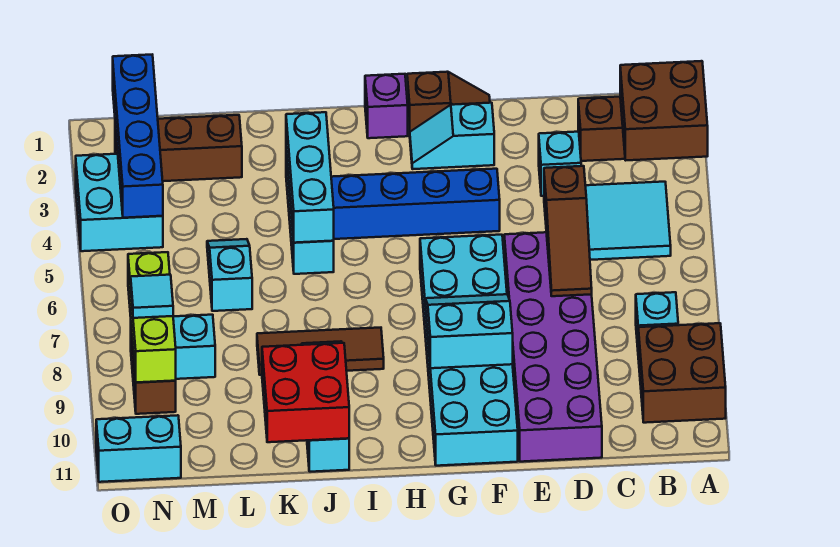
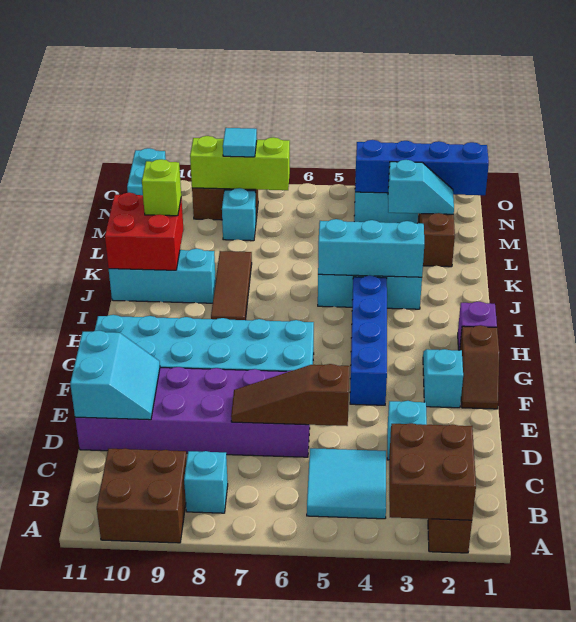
cyan slope F8:G9 level 2 top 9 -> cyan slope D10:E11 level 2 top 11
none -> lime brick K10 level 3
cyan slope L5:L6 level 1 top 6 -> cyan slope M2:M3 level 2 top 3

